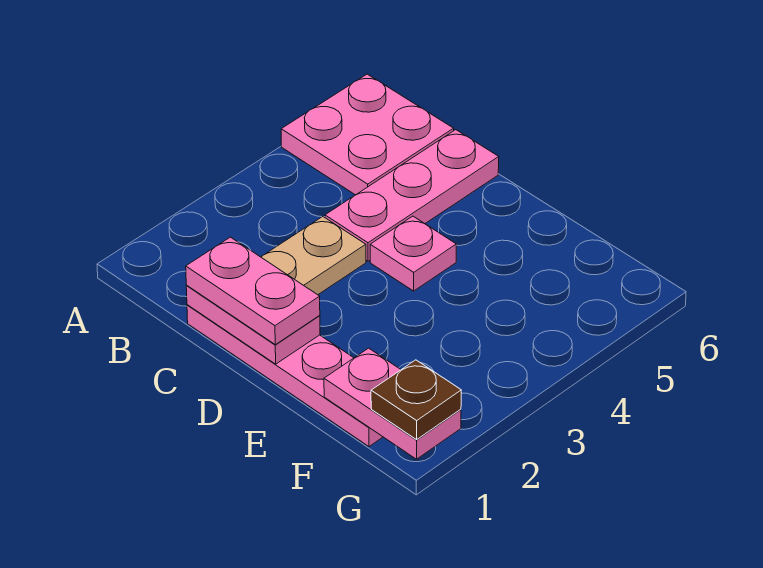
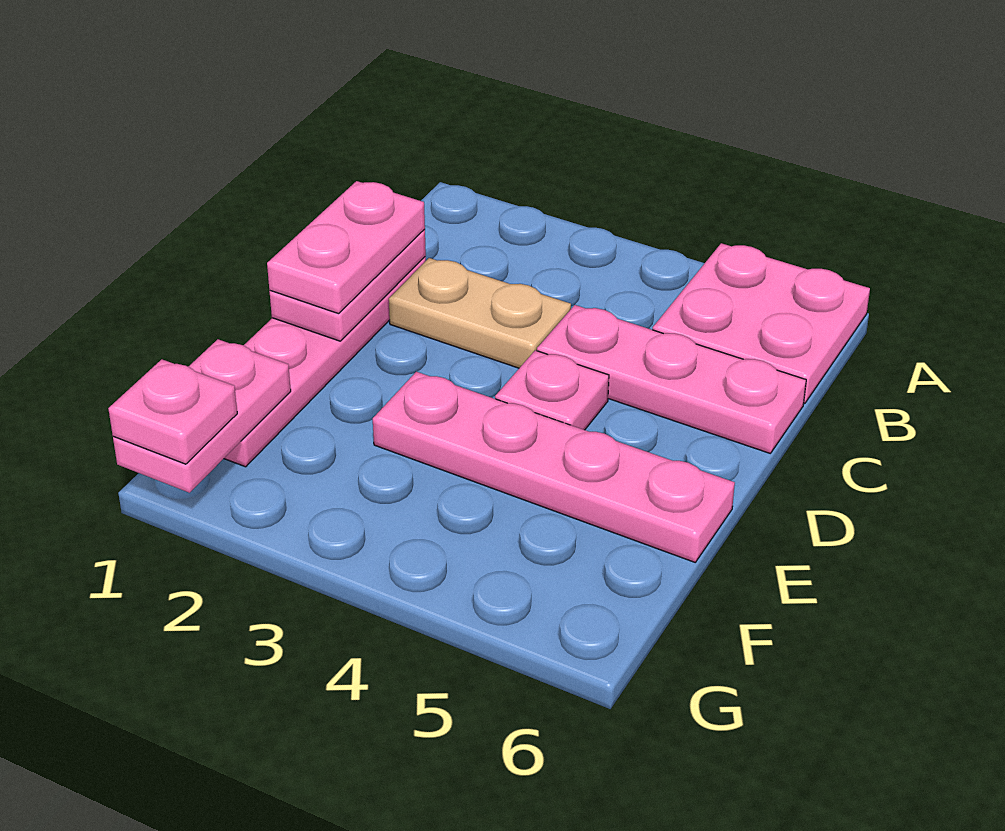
none -> pink plate E3:E6 level 1
brown plate G1 level 3 -> pink plate G1 level 3

